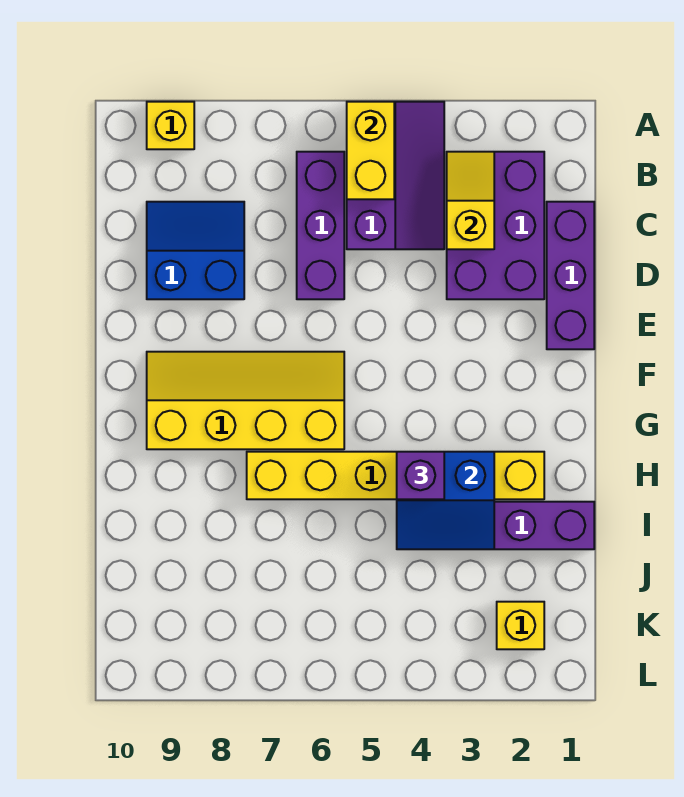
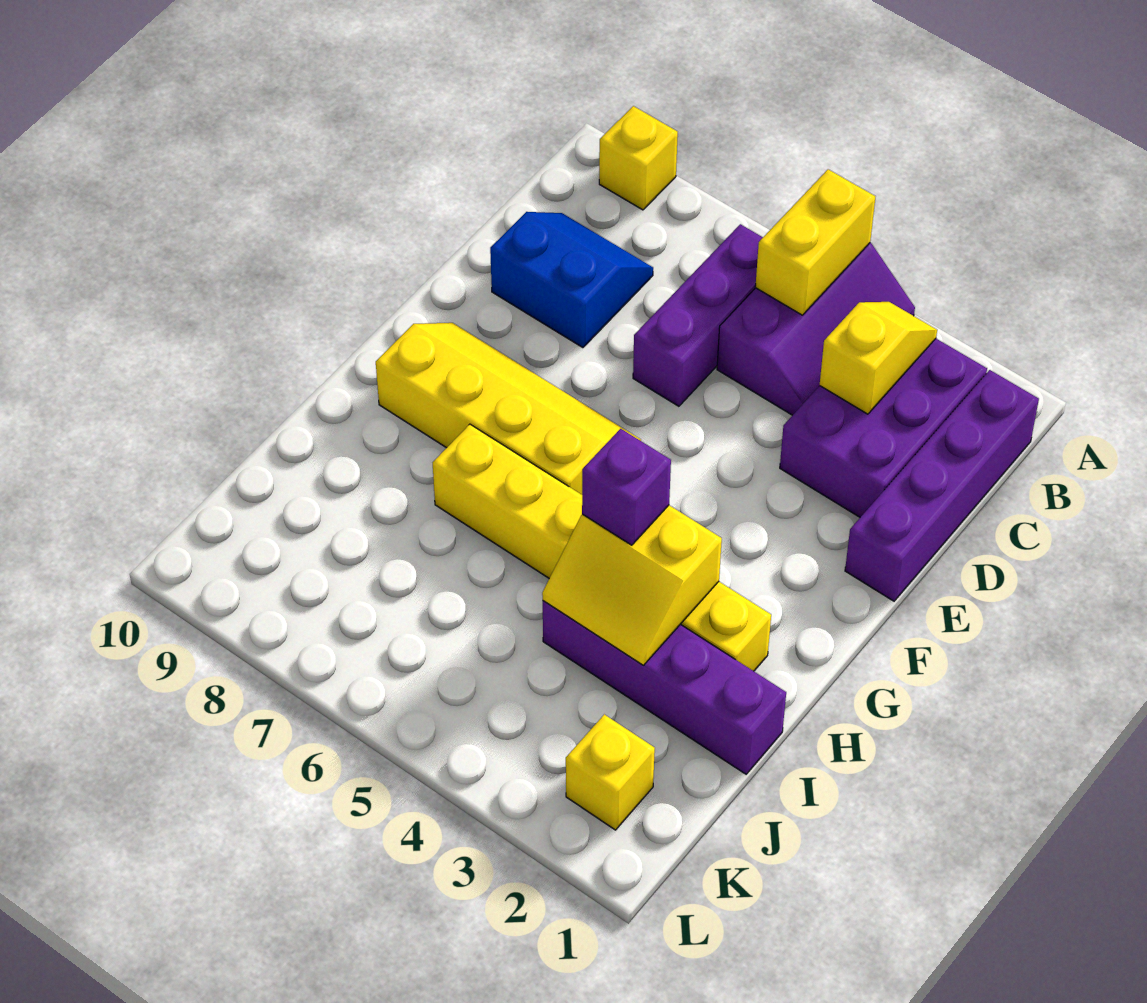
purple brick C1:E1 level 1 -> purple brick B1:E1 level 1
blue slope H3:I4 level 2 top H -> yellow slope H3:I4 level 2 top H

